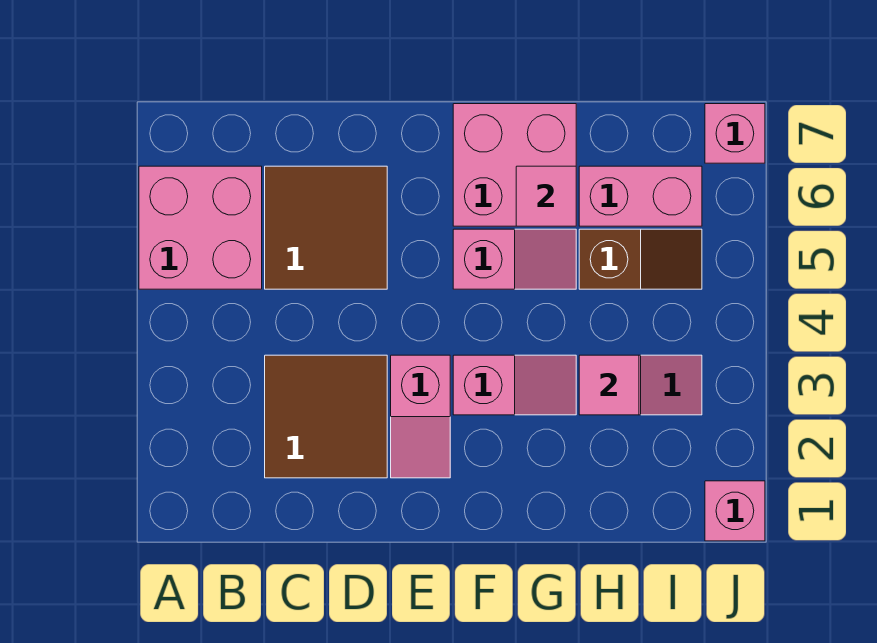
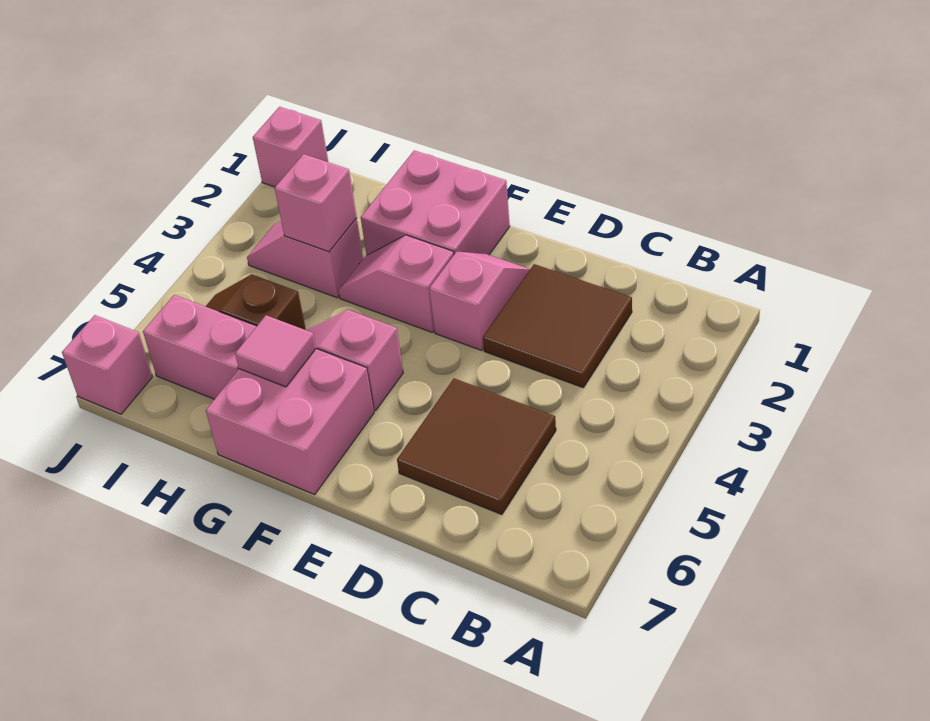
pink brick A5:B6 level 1 -> pink brick F1:G2 level 1
pink tile H3 level 2 -> pink brick H3 level 2

